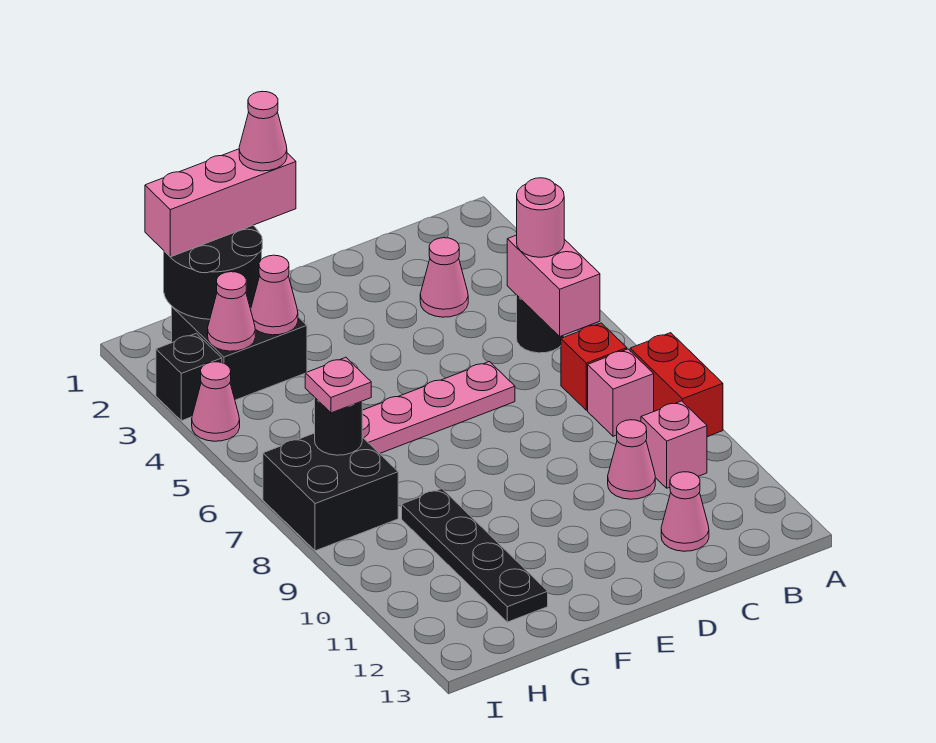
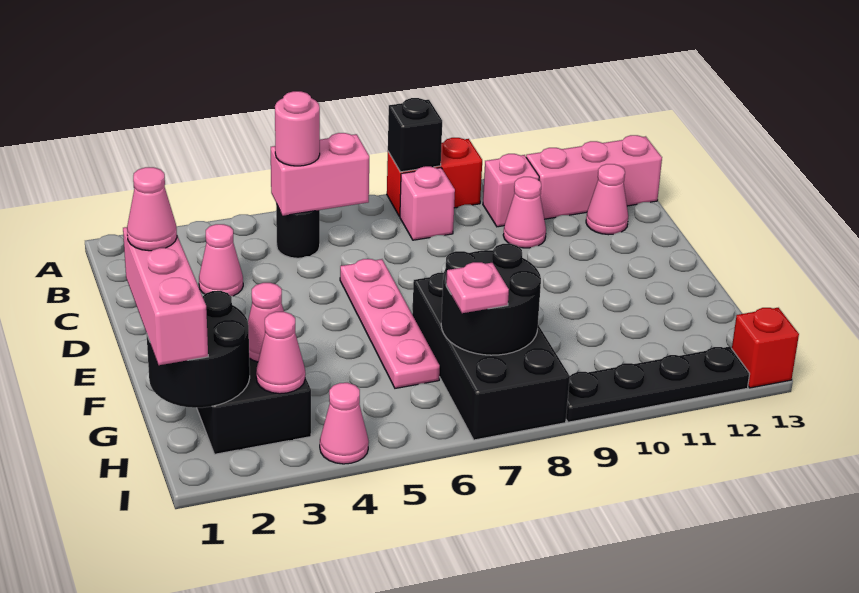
red brick B7 level 1 -> red brick I13 level 1
none -> pink brick B11:B13 level 1
black plate G9:G12 level 1 -> black plate I9:I12 level 1
black brick H7:I8 level 1 -> black brick F7:I8 level 1
black round brick H7 level 2 -> black round brick G7:H8 level 2
black brick I3 level 1 -> black brick A8 level 2

